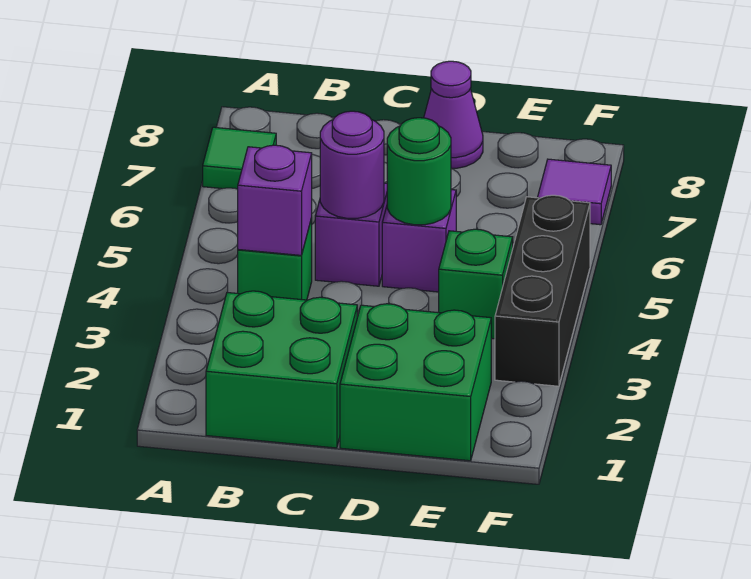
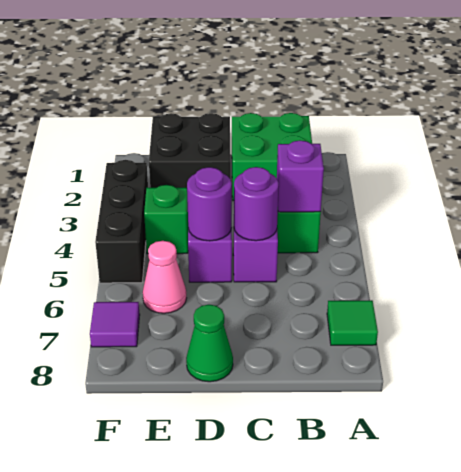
green brick D1:E2 level 1 -> black brick D1:E2 level 1
green round brick D5 level 2 -> purple round brick D5 level 2
purple cone D8 level 1 -> green cone D8 level 1
none -> pink cone E6 level 1

